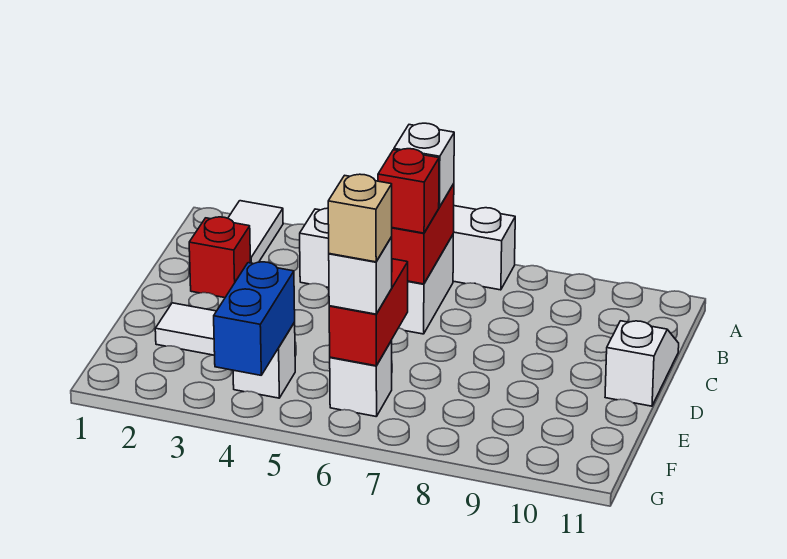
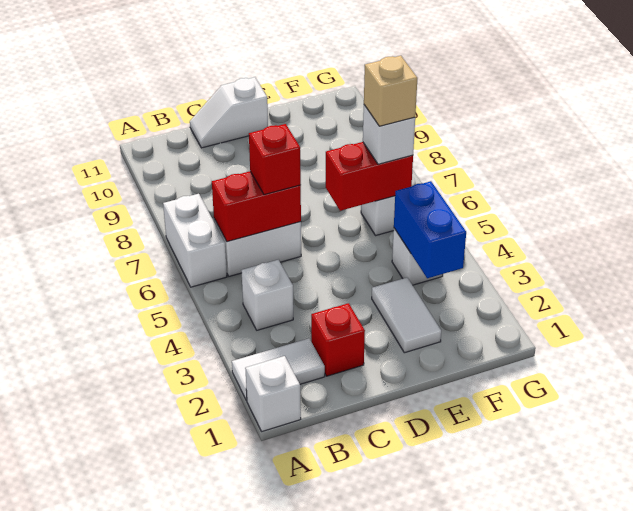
white brick B6 level 3 -> white brick A1 level 1
blue brick F4:G4 level 2 -> blue brick F3:F4 level 2

